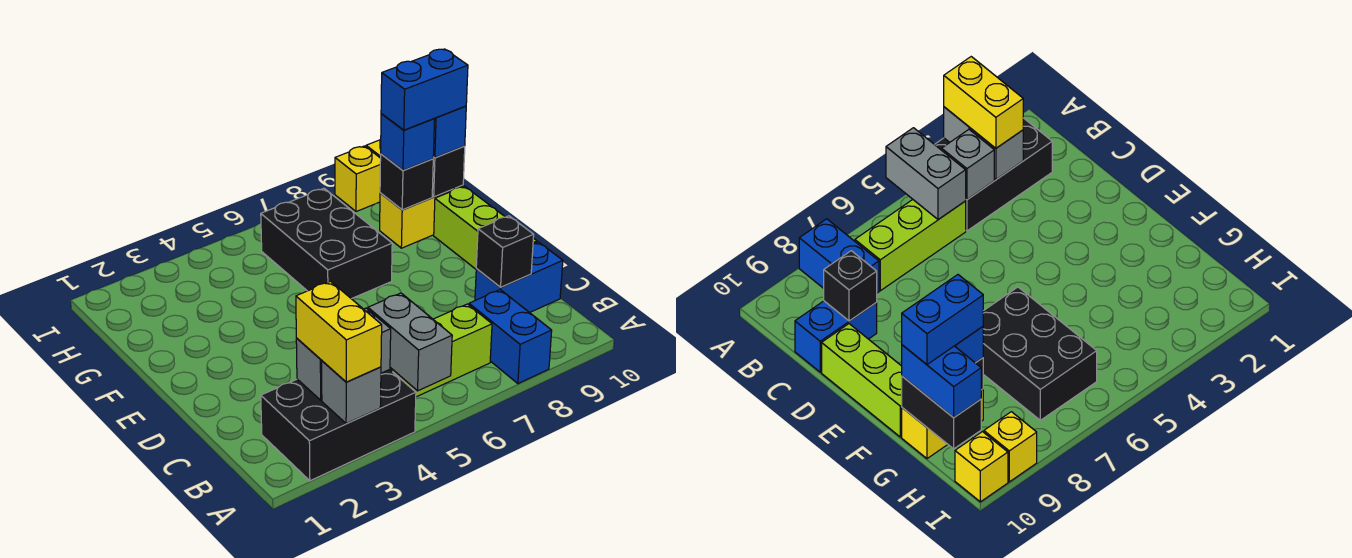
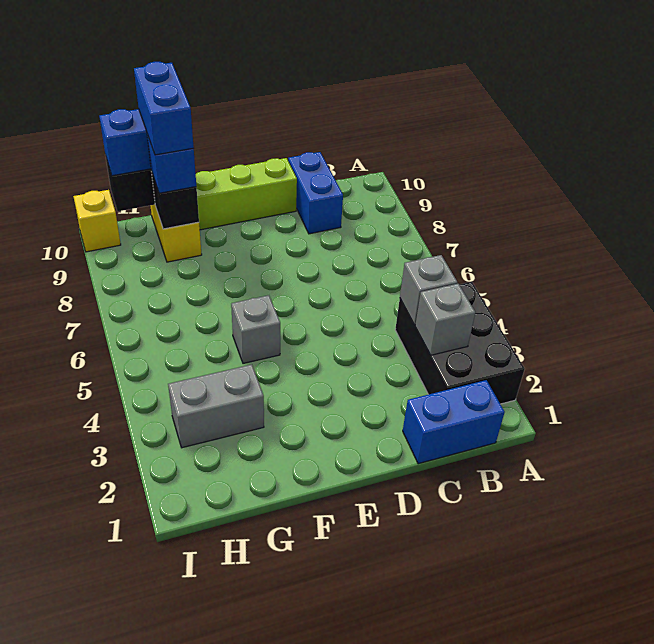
grey brick A3 level 2 -> grey brick F5 level 1
yellow brick A3:B3 level 3 -> none
grey brick A5:B5 level 2 -> grey brick G3:H3 level 1
blue brick A8:B8 level 1 -> blue brick B1:C1 level 1
lime brick B5:B7 level 1 -> none
black brick C9 level 2 -> none
black brick F6:H7 level 1 -> none
yellow brick I9 level 1 -> none

